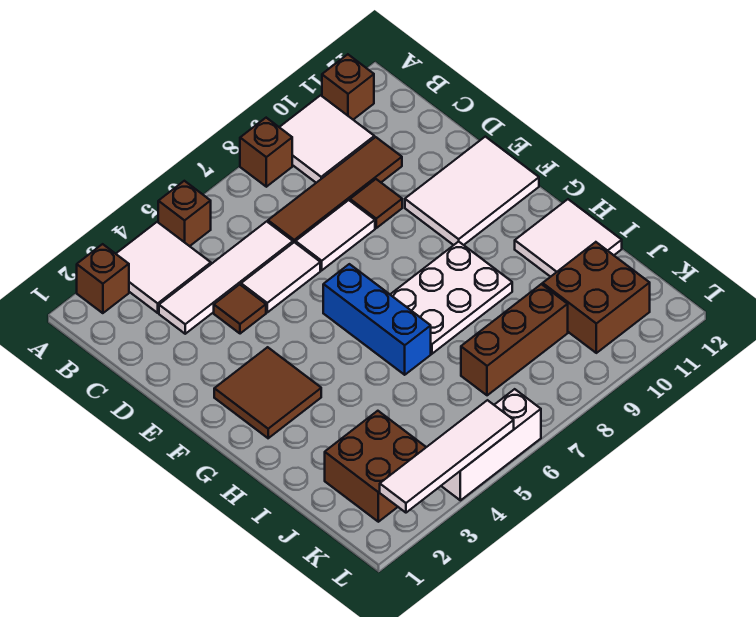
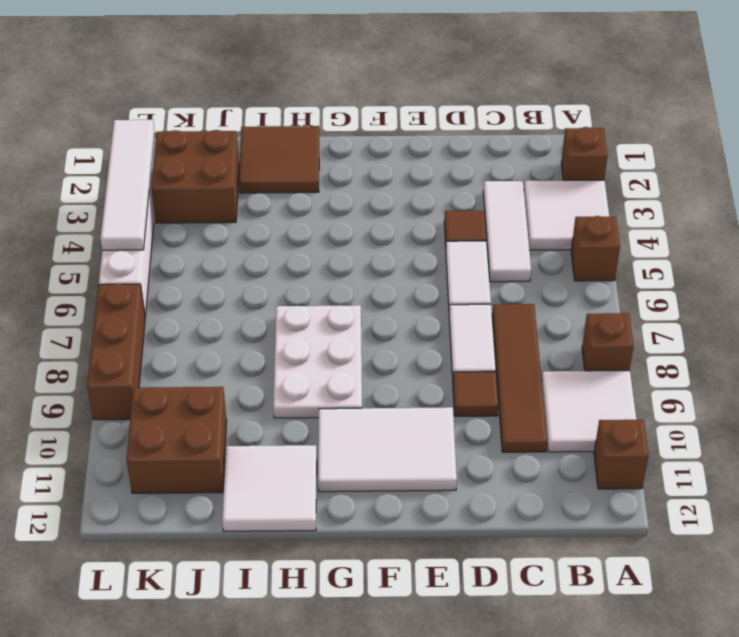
white tile C3:C6 level 1 -> white tile C3:C5 level 1
white tile E10:F12 level 1 -> white tile E10:G11 level 1
brown tile F2:G3 level 1 -> brown tile H1:I2 level 1
blue brick F6:H6 level 1 -> none
brown brick J7:J9 level 1 -> brown brick L7:L9 level 1

